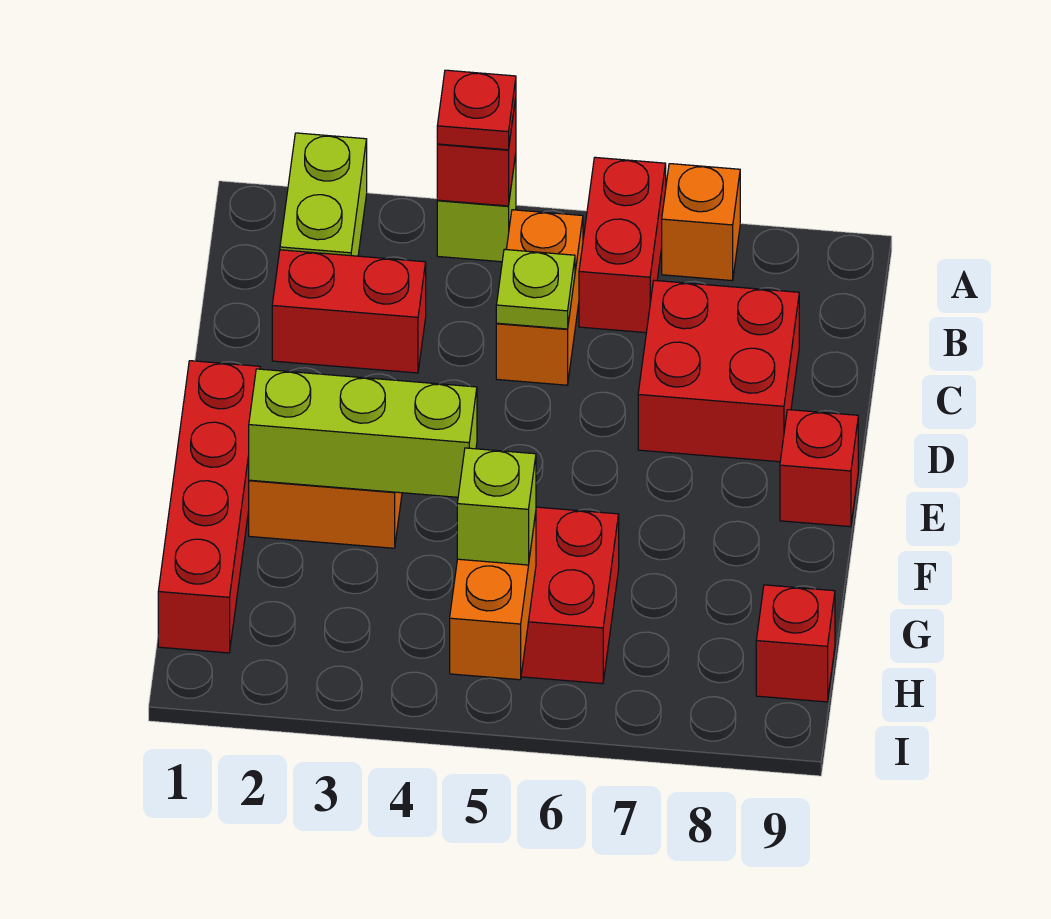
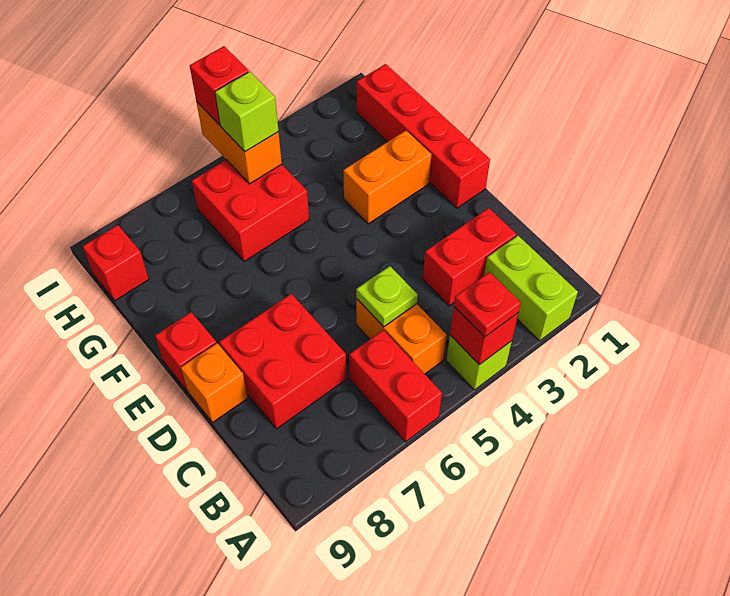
orange brick A7 level 1 -> orange brick D9 level 1
lime brick F2:F4 level 2 -> none
none -> red brick I5 level 3

